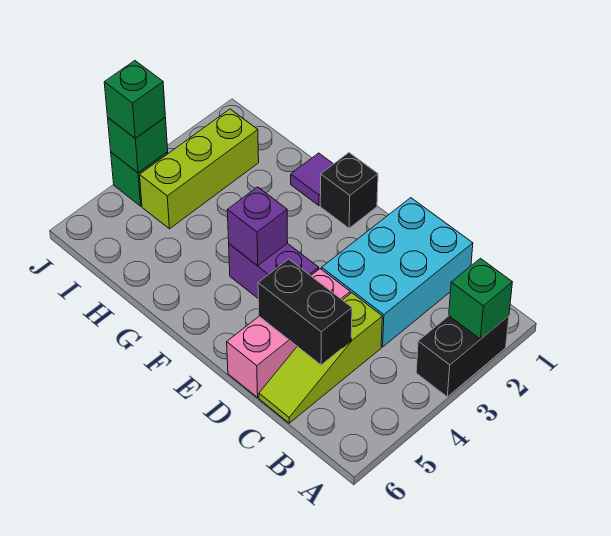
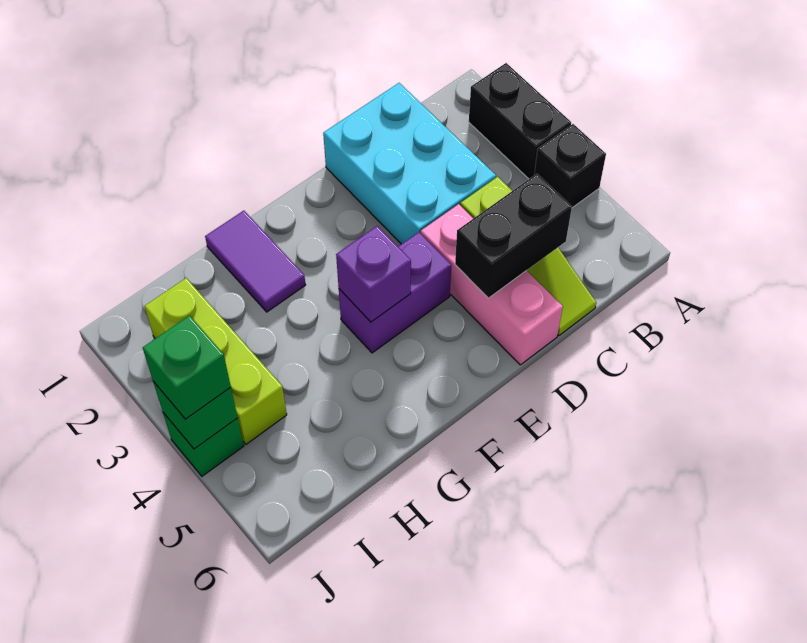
green brick A2 level 2 -> none
black brick F1 level 1 -> black brick A4 level 1
purple tile G1 level 1 -> purple tile G1:G2 level 1

